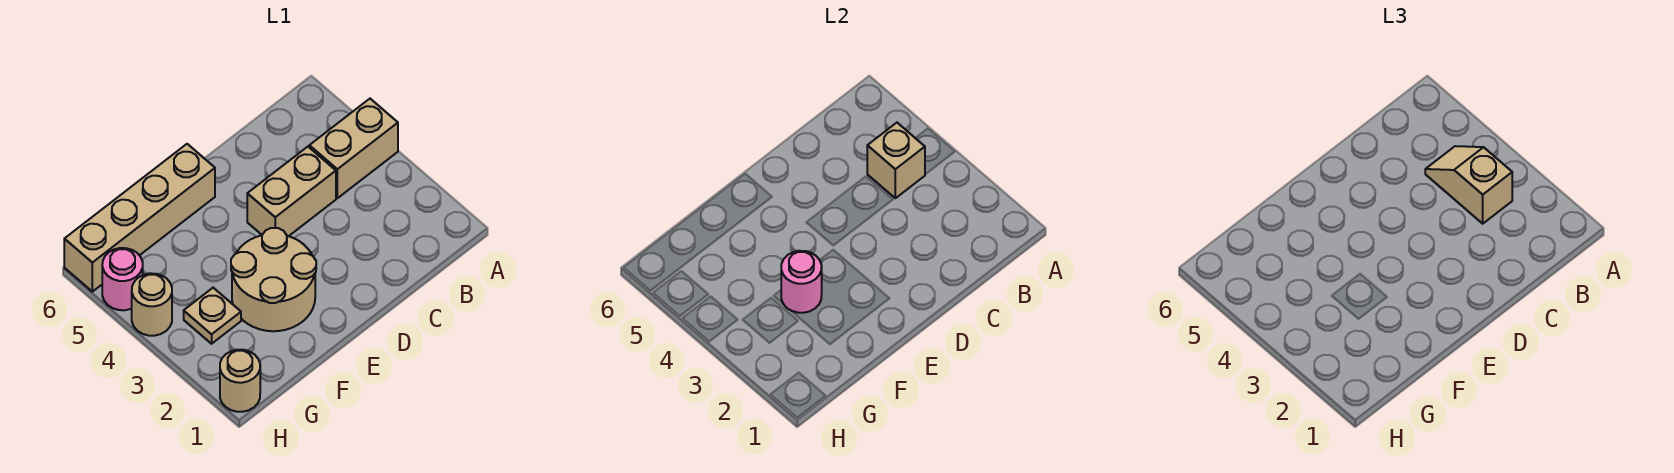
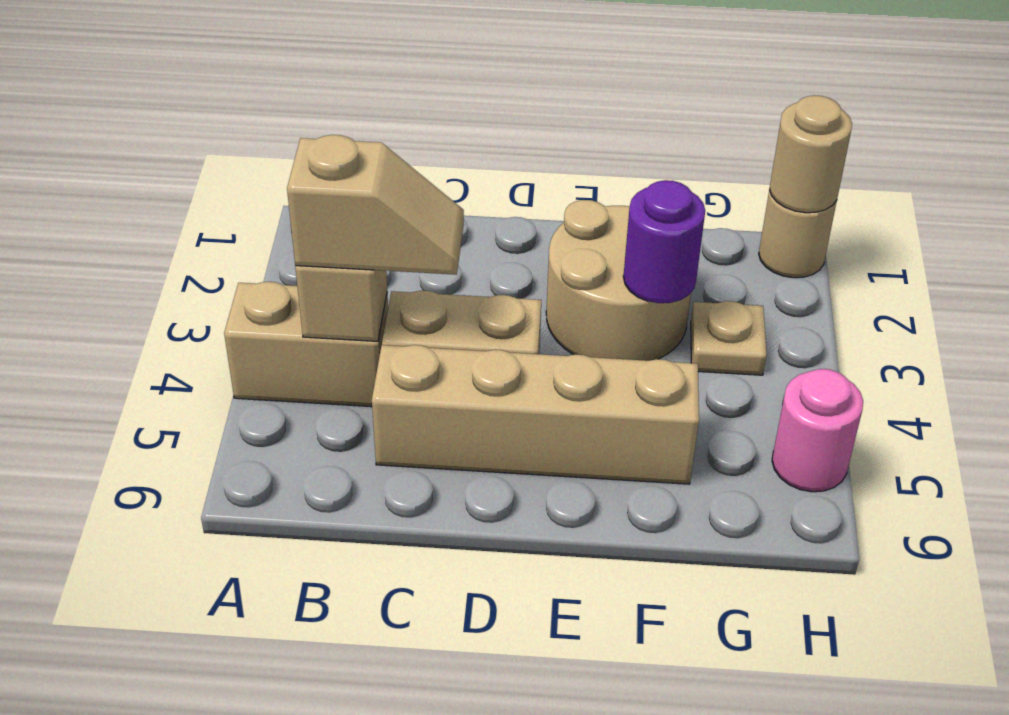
tan slope B3:B4 level 3 top 3 -> tan slope B4:C4 level 3 top B
tan brick E6:H6 level 1 -> tan brick C5:F5 level 1
pink round brick F3 level 2 -> purple round brick F3 level 2
tan round brick H4 level 1 -> tan round brick H1 level 2

